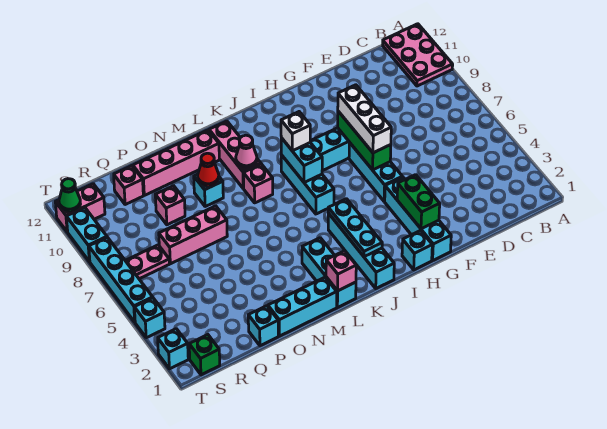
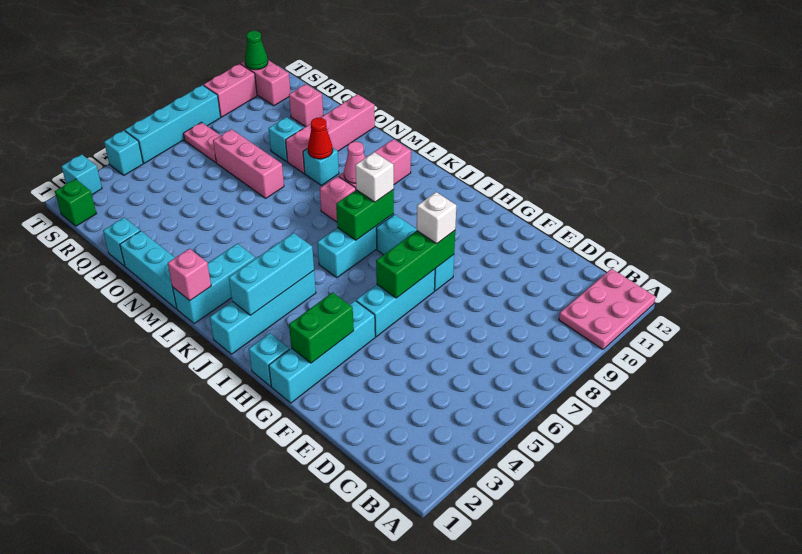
white brick G6:G8 level 3 -> white brick G8 level 3
cyan plate J2:J4 level 2 -> cyan brick J2:J4 level 2
cyan brick J7:J8 level 2 -> green brick J7:J8 level 2
pink brick M11:P11 level 1 -> pink brick O9:O12 level 1
pink brick P9 level 1 -> cyan brick P9 level 1
cyan brick T9:T10 level 1 -> pink brick T9:T10 level 1

